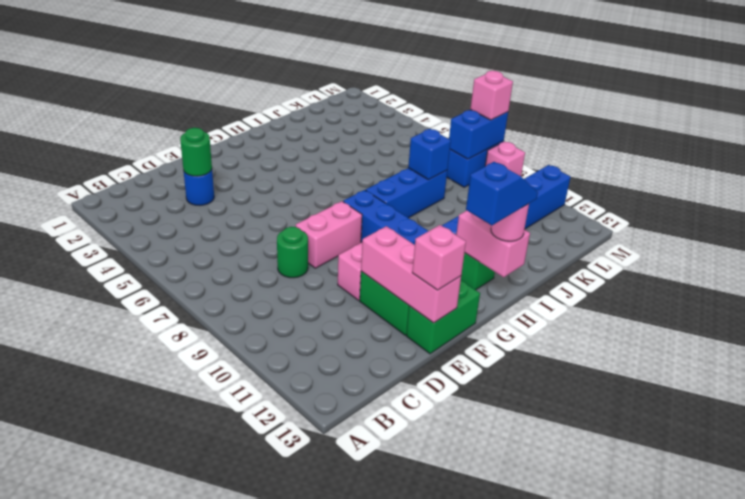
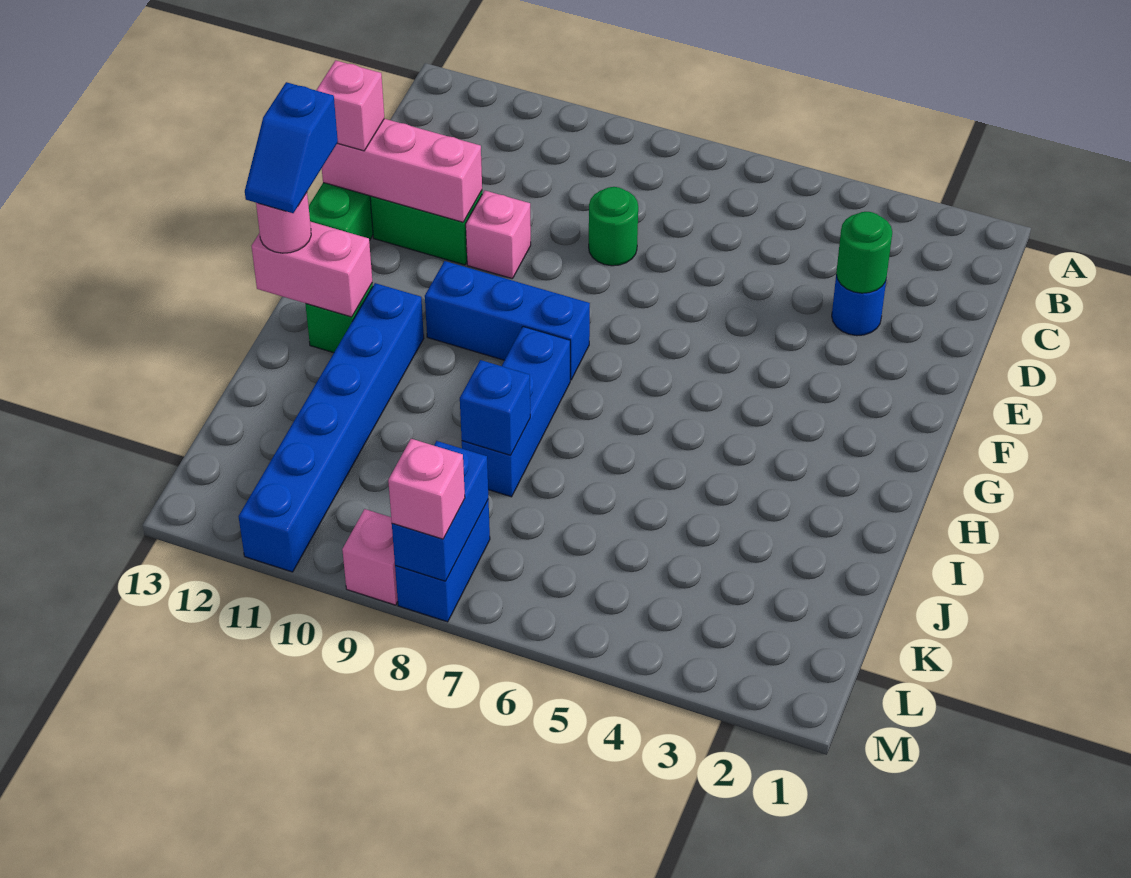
pink brick E8:F8 level 1 -> none

